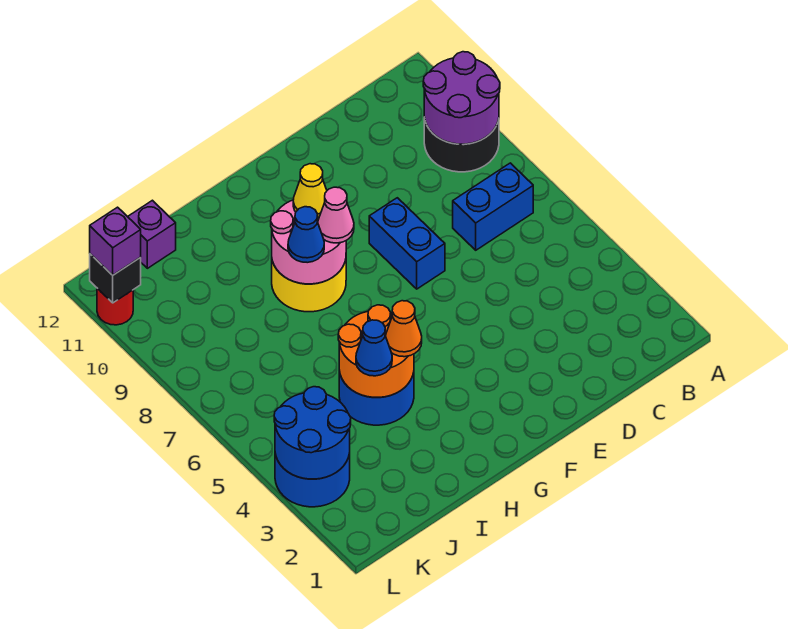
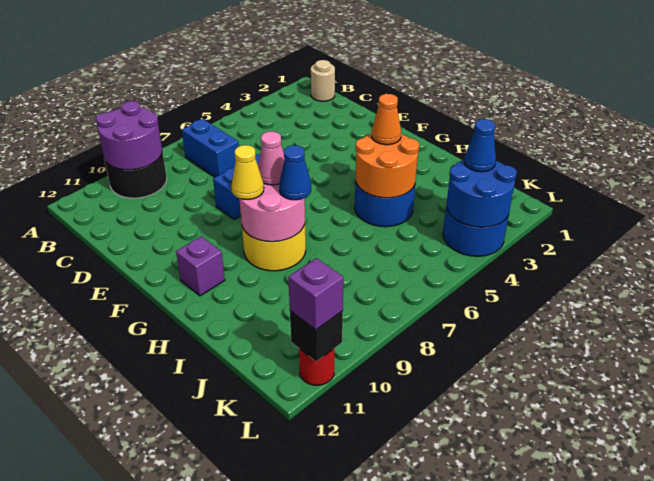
none -> tan round brick B1 level 1
blue cone I4 level 3 -> blue cone K3 level 3
purple brick J12 level 1 -> purple brick G11 level 1

